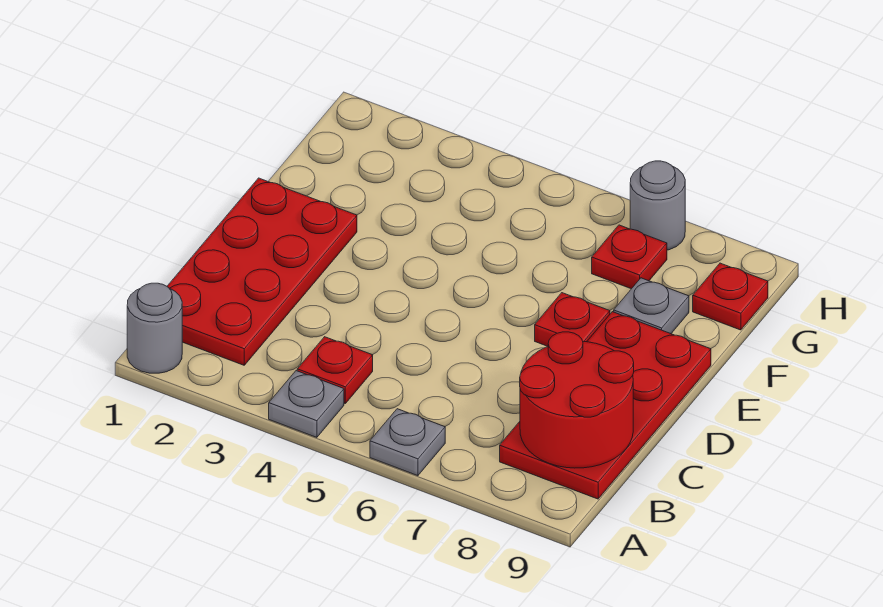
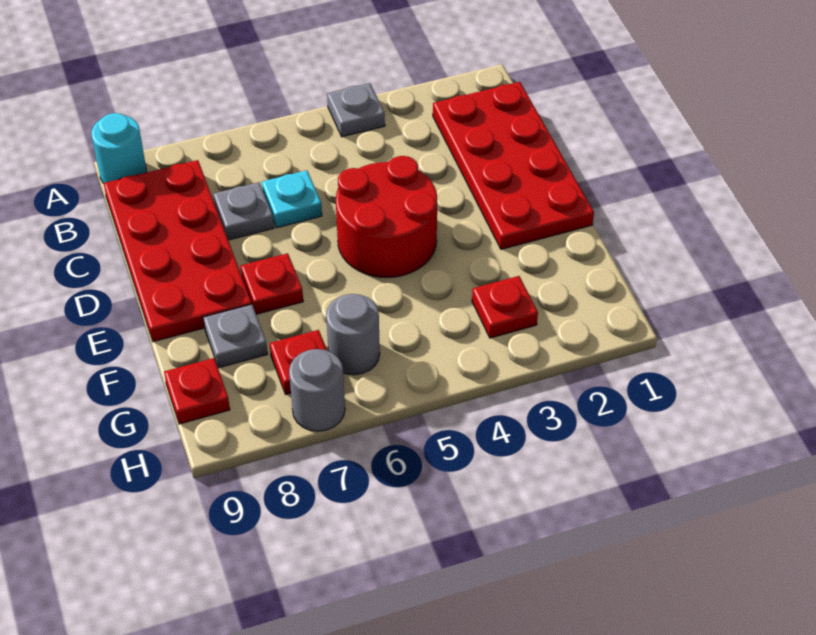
grey round brick A1 level 1 -> grey round brick G6 level 1
grey plate A6 level 1 -> grey plate C7 level 1
none -> cyan round brick A9 level 1
red plate B4 level 1 -> red plate G3 level 1
red round brick B8:C9 level 2 -> red round brick D4:E5 level 1
none -> cyan plate C6 level 1

